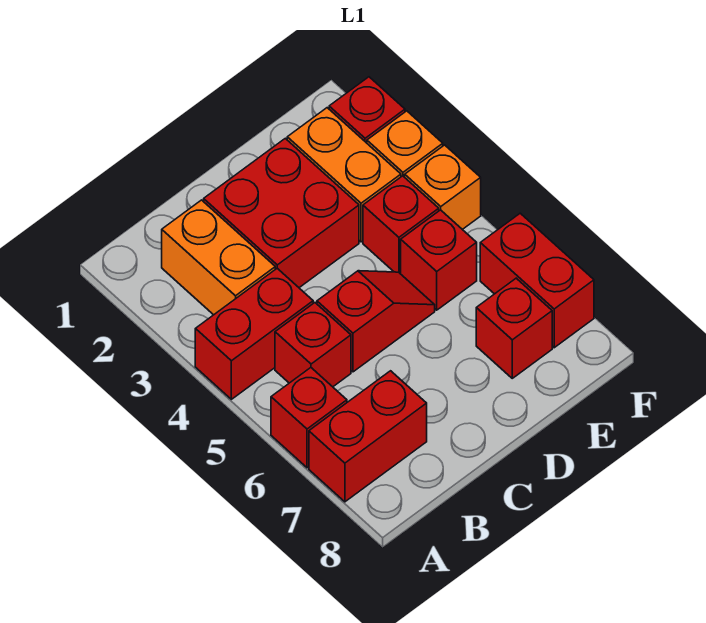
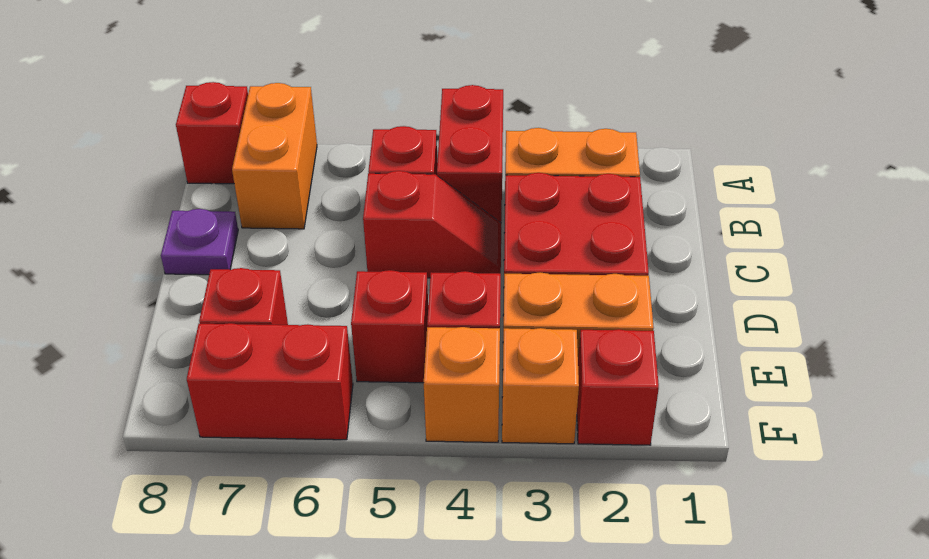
red brick A6 level 1 -> red brick A8 level 1
red brick A7:B7 level 1 -> orange brick A7:B7 level 1
red slope C5:D5 level 1 top C -> red slope C4:C5 level 1 top 5
none -> purple plate C8 level 1

